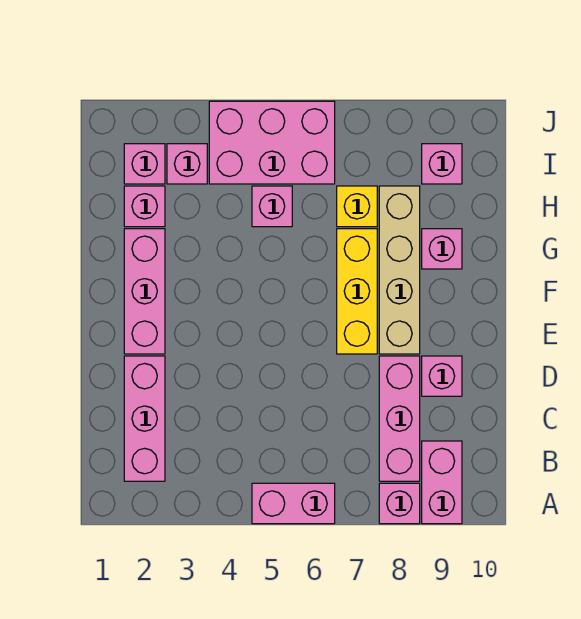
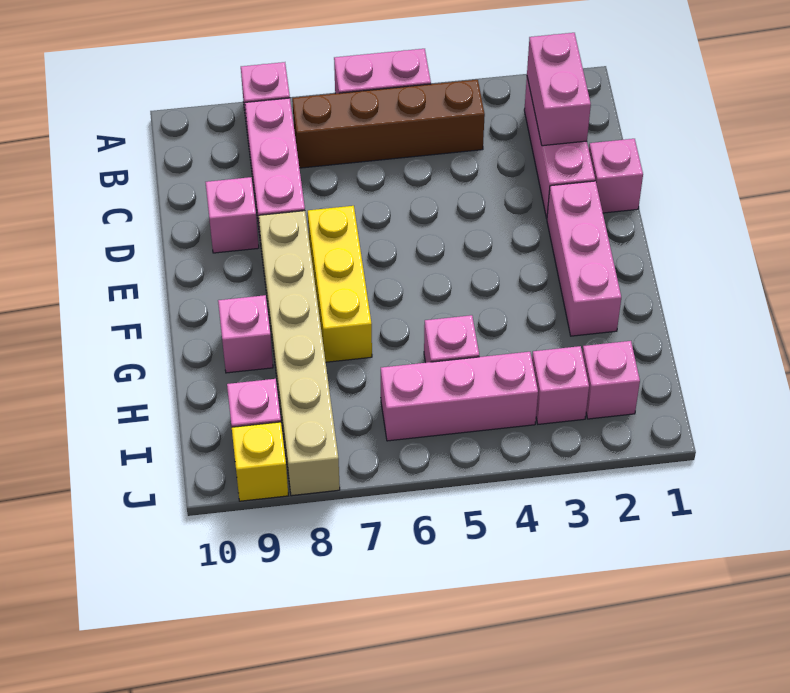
pink brick A9:B9 level 1 -> pink brick B2:C2 level 2
none -> brown brick B4:B7 level 1
tan brick E8:H8 level 1 -> tan brick E8:J8 level 1
pink brick H2 level 1 -> pink brick D1 level 1
yellow brick H7 level 1 -> yellow brick J9 level 1
pink brick I4:J6 level 1 -> pink brick I4:I6 level 1

